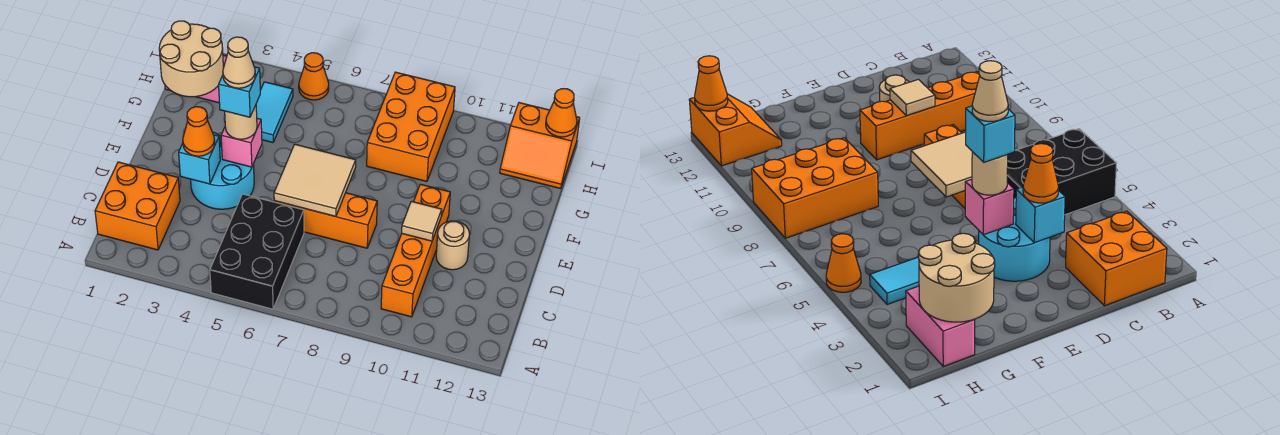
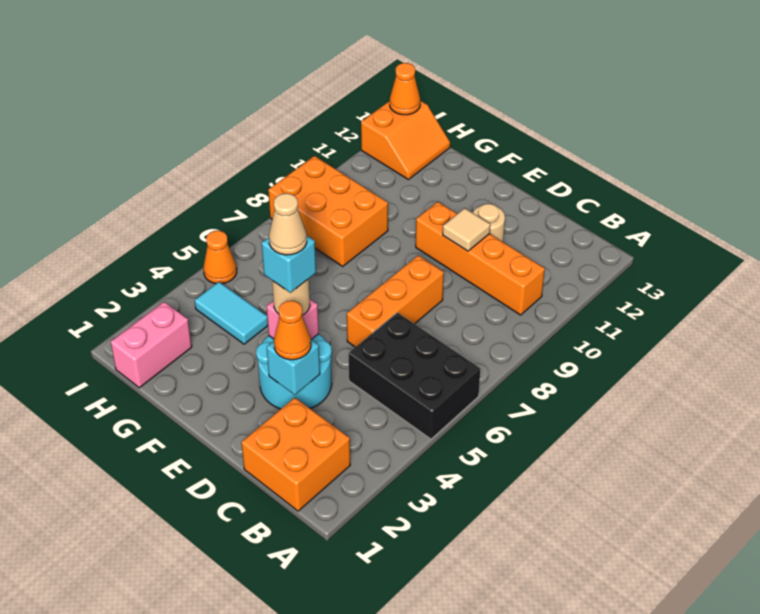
tan tile D6:E7 level 2 -> none
tan round brick G1:H2 level 2 -> none

